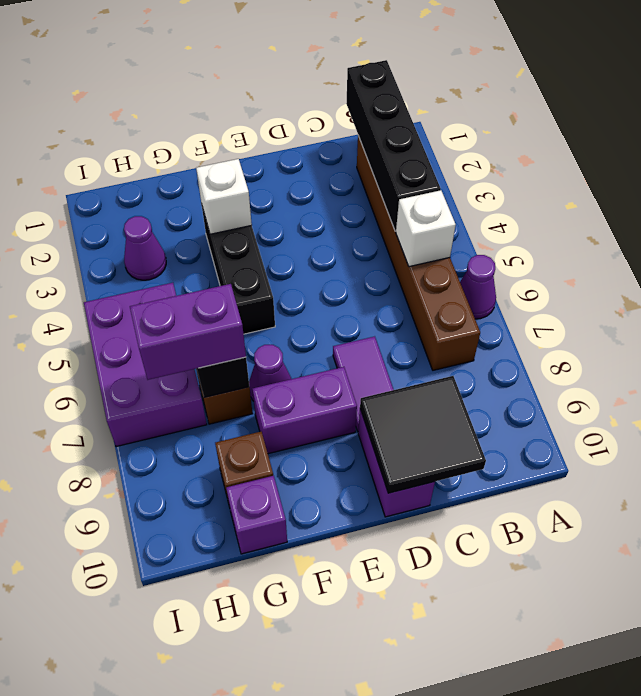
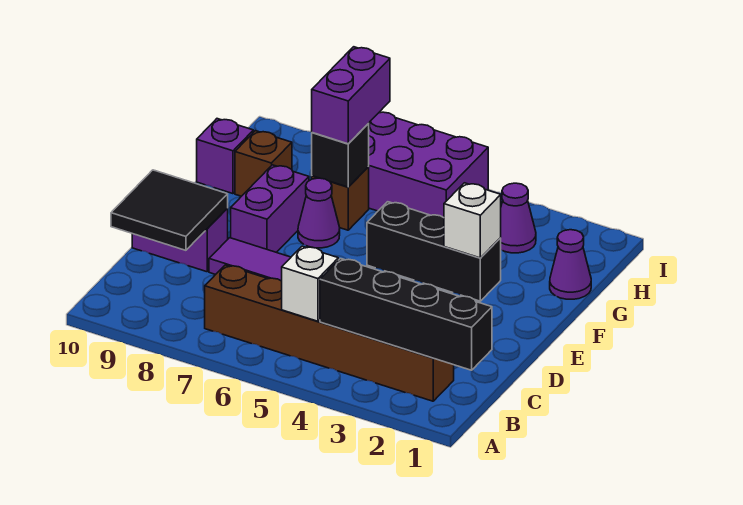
purple cone A6 level 1 -> purple cone G1 level 1

